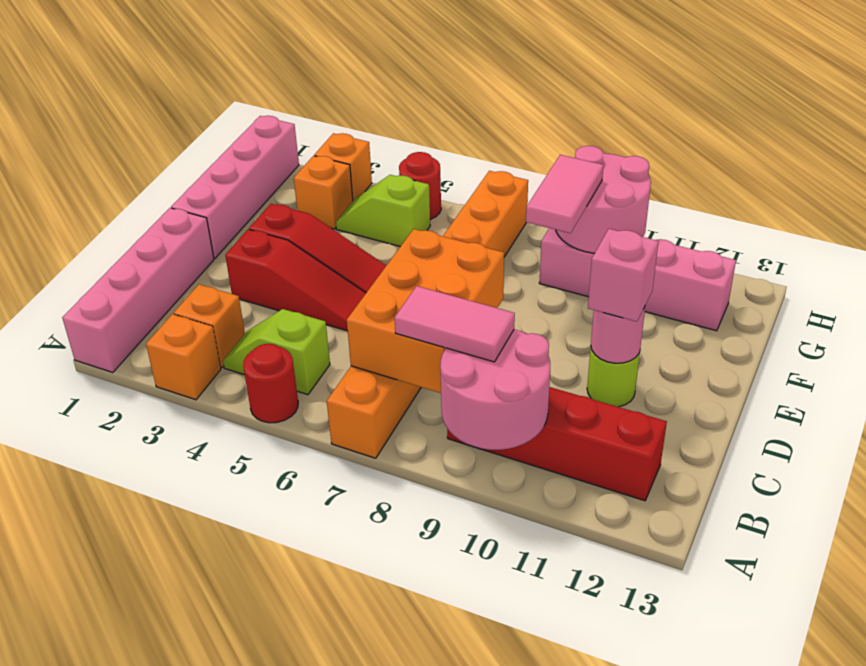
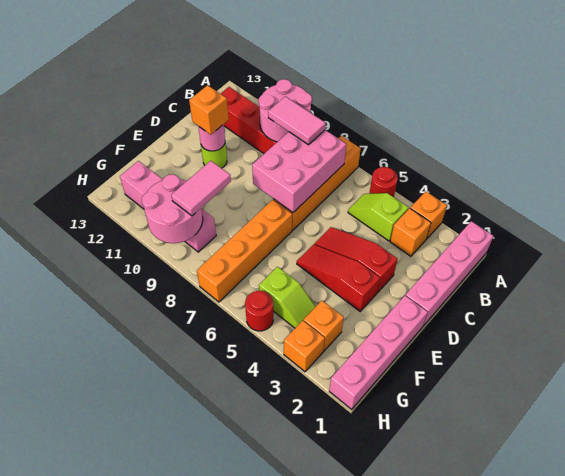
lime slope B4:B5 level 1 top 5 -> lime slope B4:B5 level 1 top 4
orange brick B7:D8 level 2 -> pink brick B7:D8 level 2
pink brick D11 level 3 -> orange brick D11 level 3

